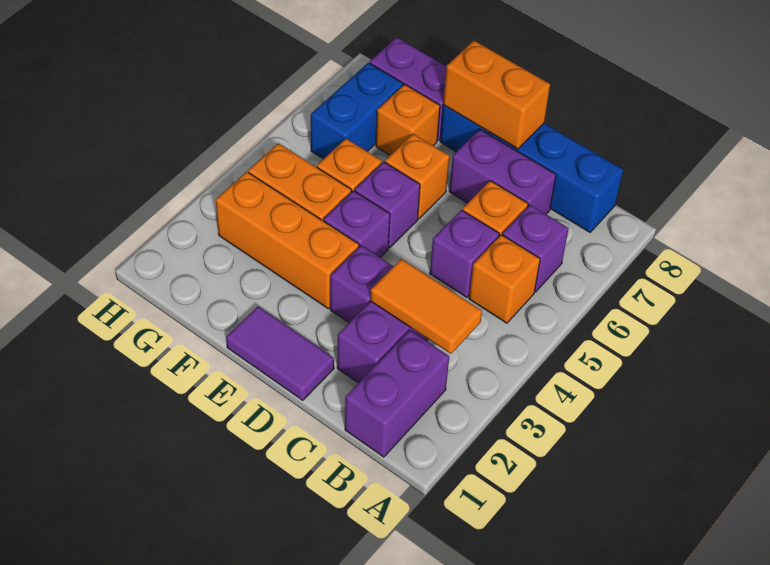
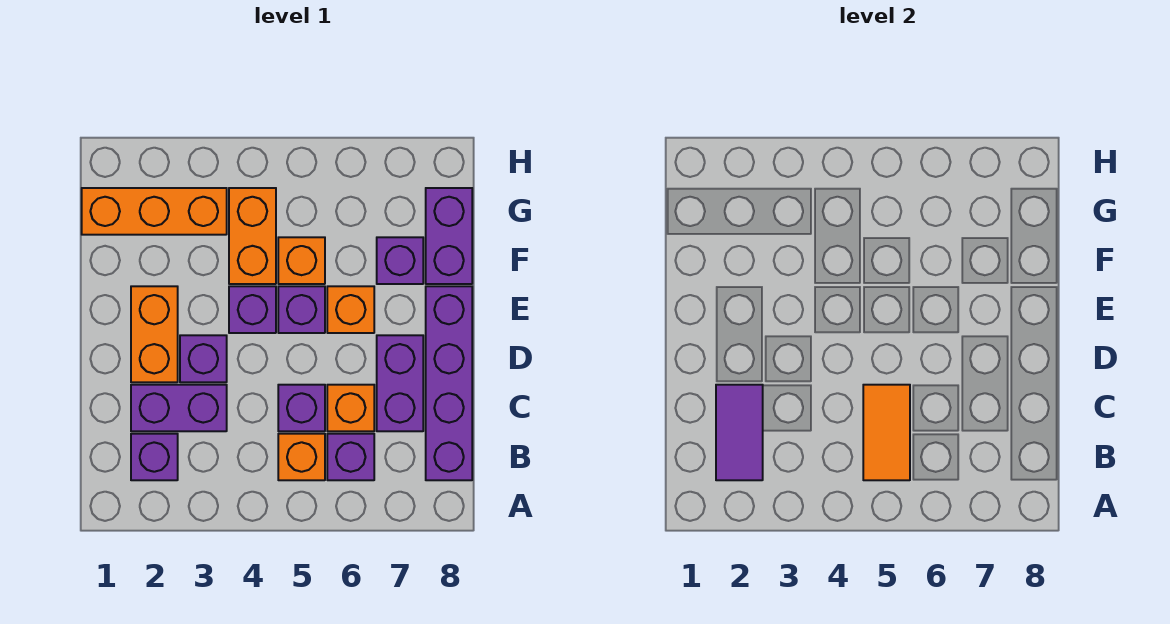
purple brick B1:B2 level 1 -> purple brick B2 level 1
orange tile B3:C3 level 2 -> orange tile B5:C5 level 2
blue brick B8:E8 level 1 -> purple brick B8:E8 level 1
purple tile D1:E1 level 1 -> purple tile B2:C2 level 2
orange brick D8:E8 level 2 -> orange brick D2:E2 level 1
orange brick E3:G3 level 1 -> orange brick G1:G3 level 1
orange brick F7 level 1 -> purple brick F7 level 1
blue brick G6:G7 level 1 -> none

